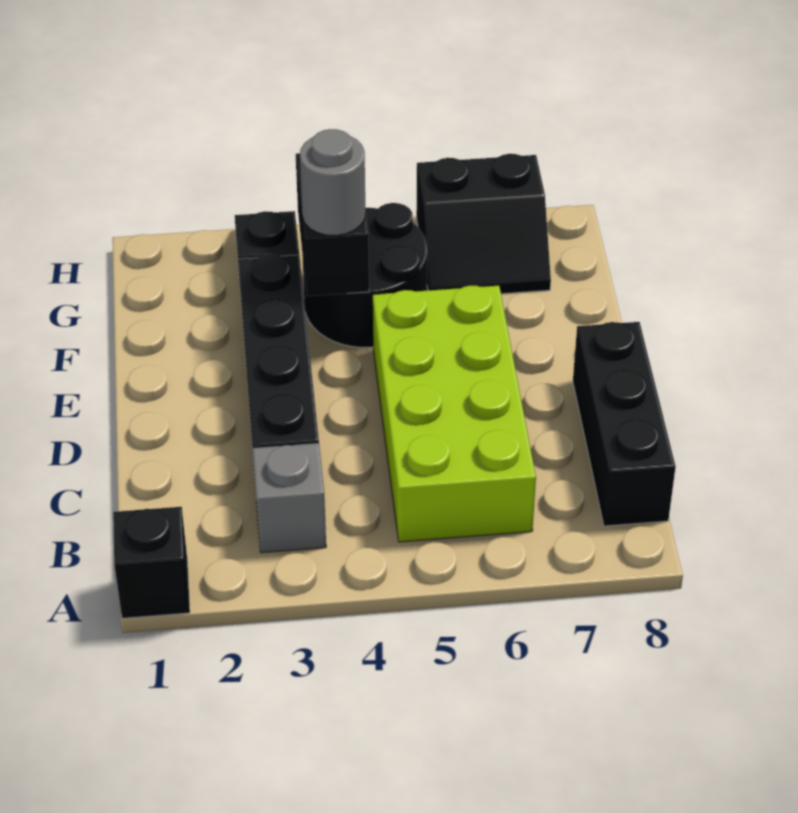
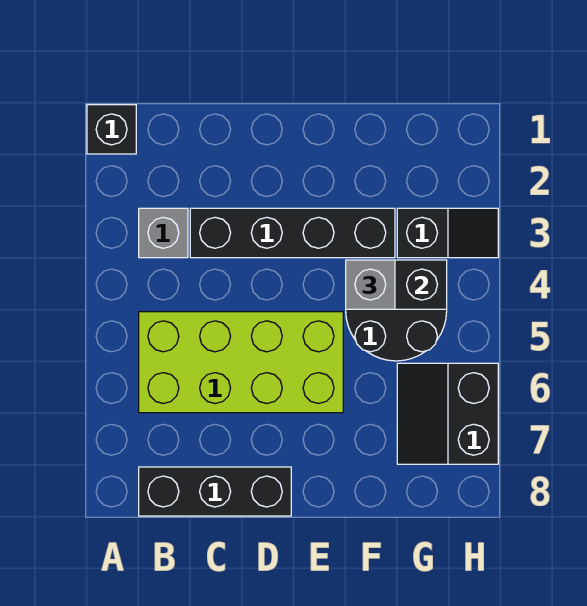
grey round brick F4 level 3 -> grey brick F4 level 3

